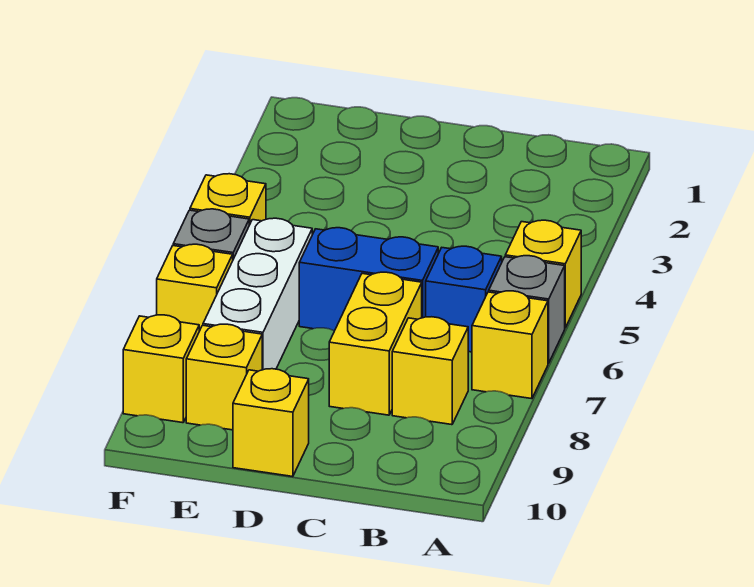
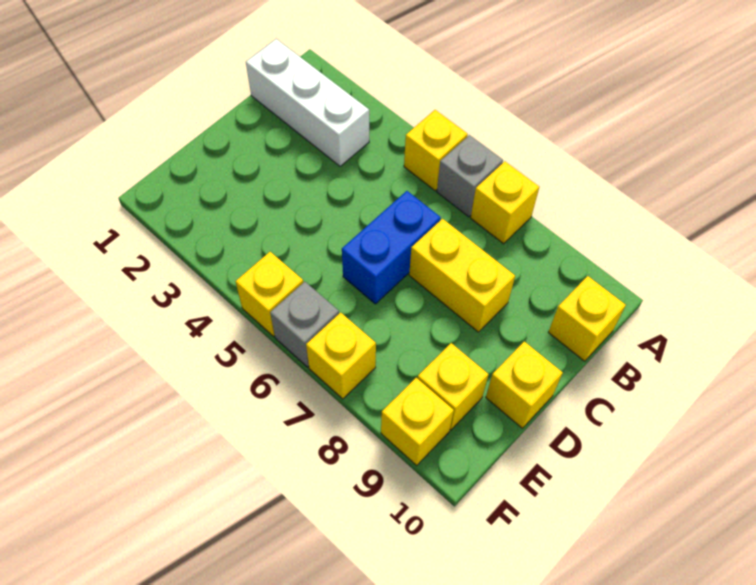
blue brick B6 level 1 -> none
yellow brick B8 level 1 -> yellow brick B10 level 1
white brick E6:E8 level 1 -> white brick B1:B3 level 1

